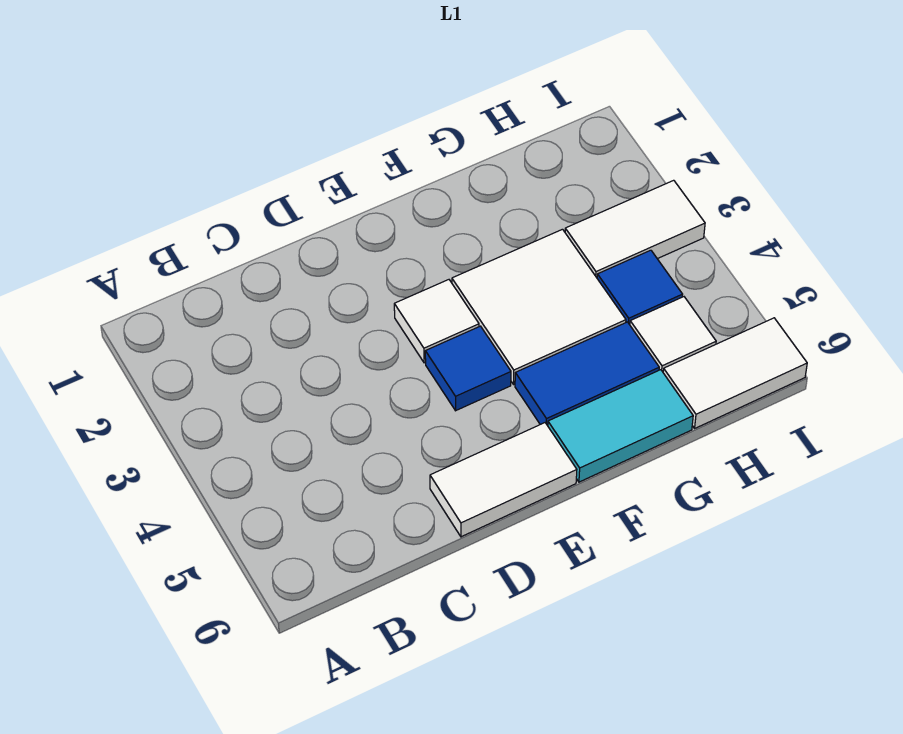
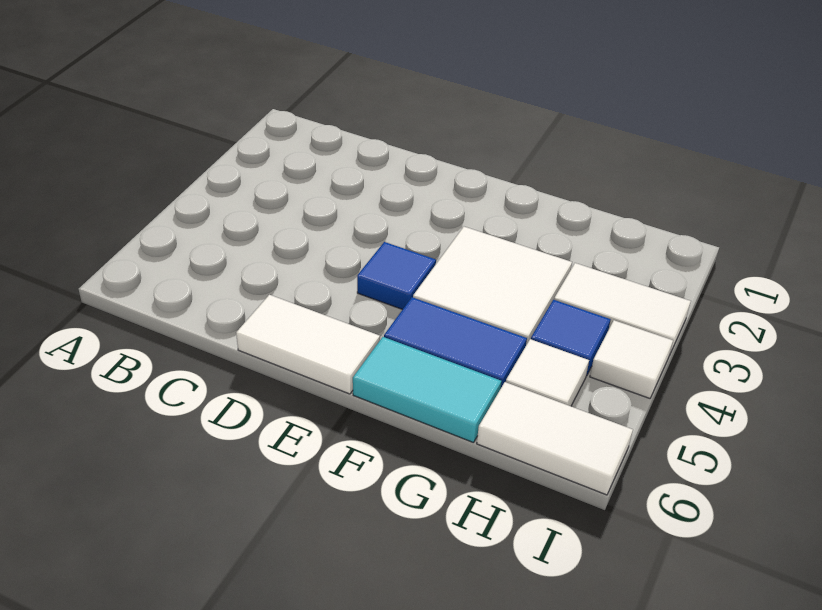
white tile E3 level 1 -> white tile I4 level 1

